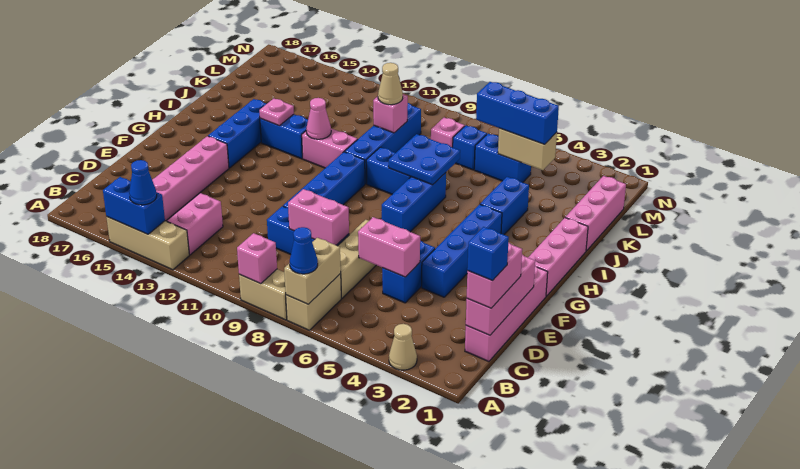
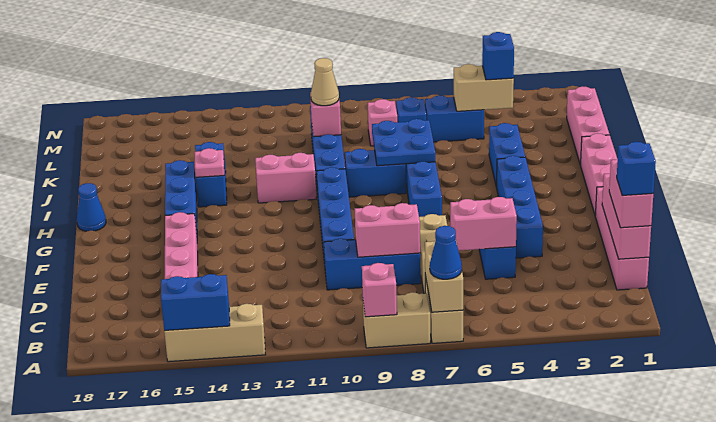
tan cone A3 level 1 -> none
blue cone A14 level 3 -> blue cone H18 level 1
pink brick B13:C13 level 1 -> none
pink cone I12 level 2 -> none
blue brick I13:I14 level 1 -> blue brick I14:J14 level 1
blue brick L4:L6 level 3 -> blue brick L4 level 3

